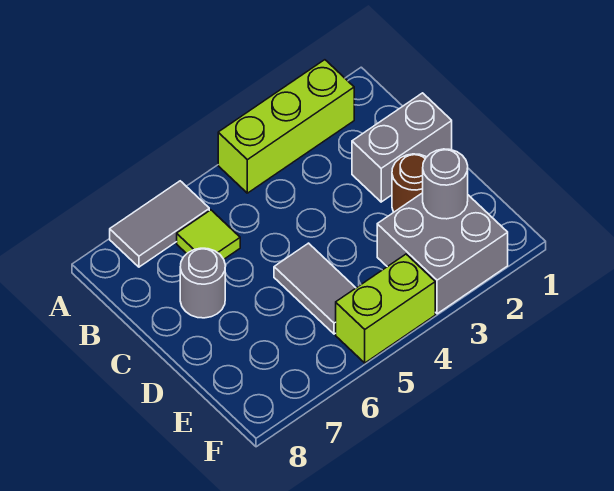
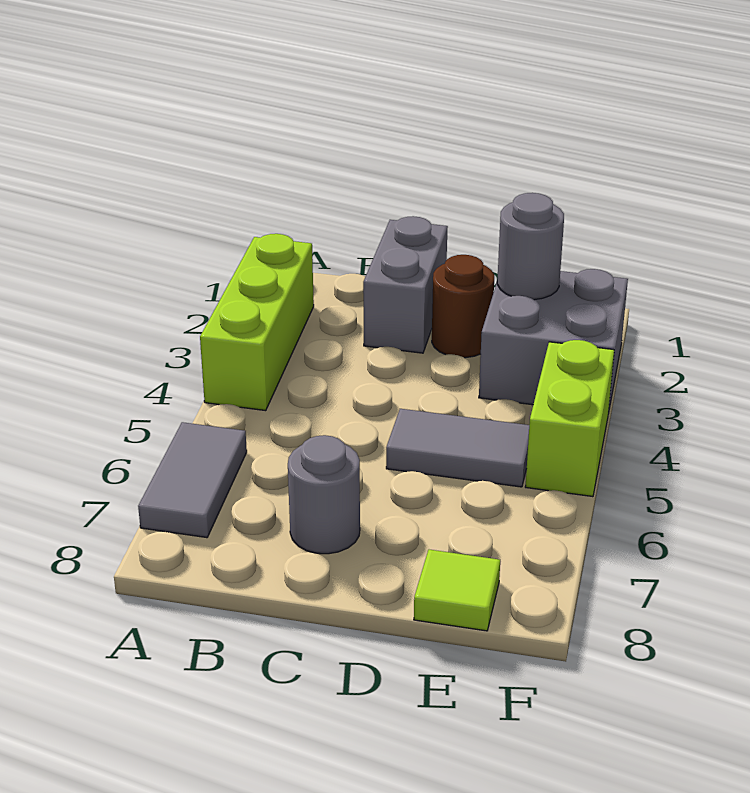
lime tile B6 level 1 -> lime tile E8 level 1

